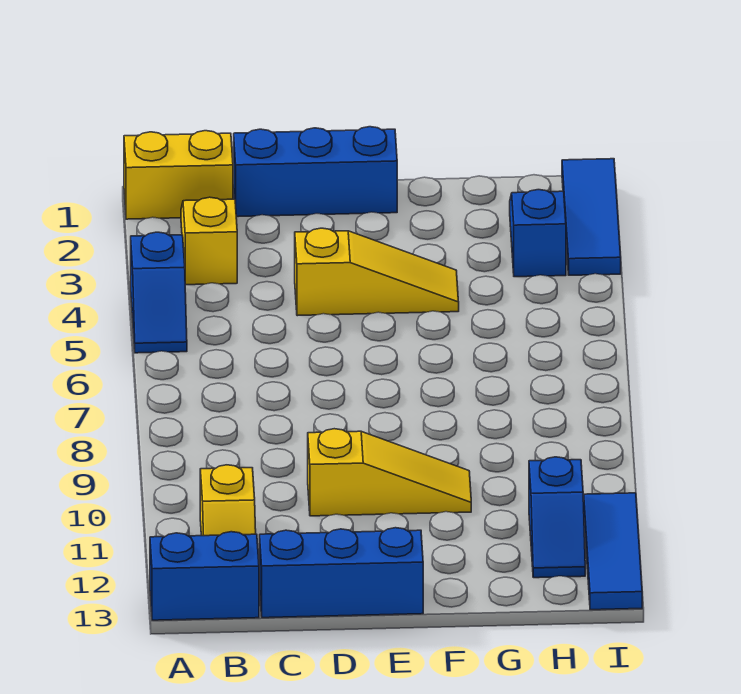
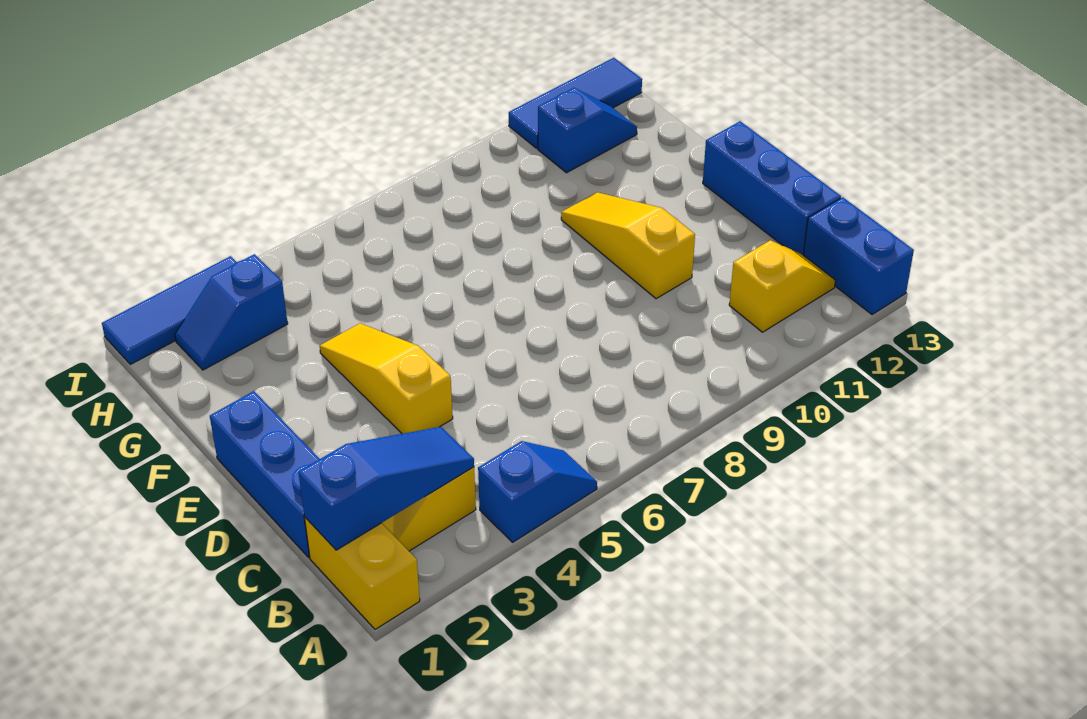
none -> blue slope B1:B3 level 2 top 1

